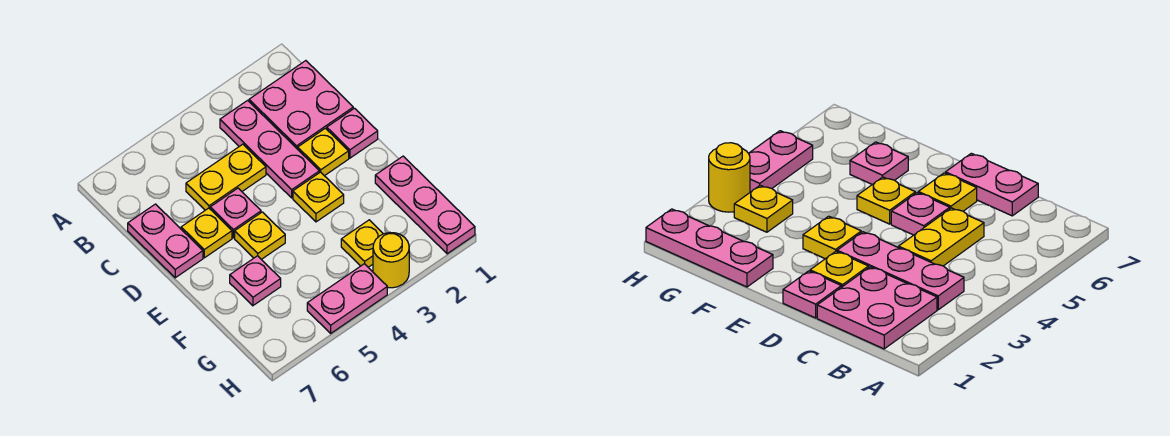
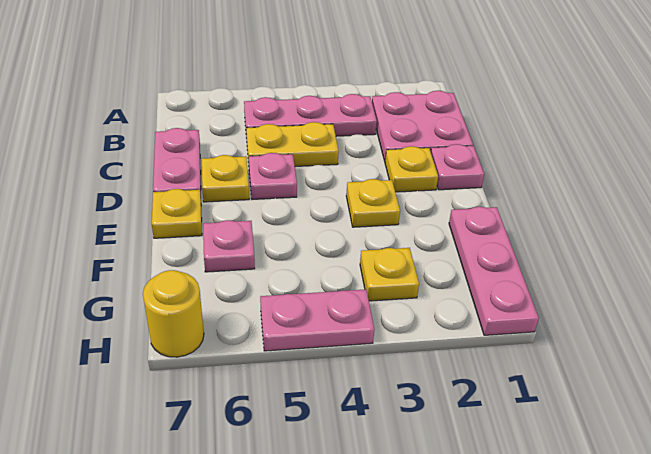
pink plate B3:D3 level 1 -> pink plate B3:B5 level 1
yellow plate E5 level 1 -> yellow plate E7 level 1
yellow round brick H3 level 1 -> yellow round brick H7 level 1

